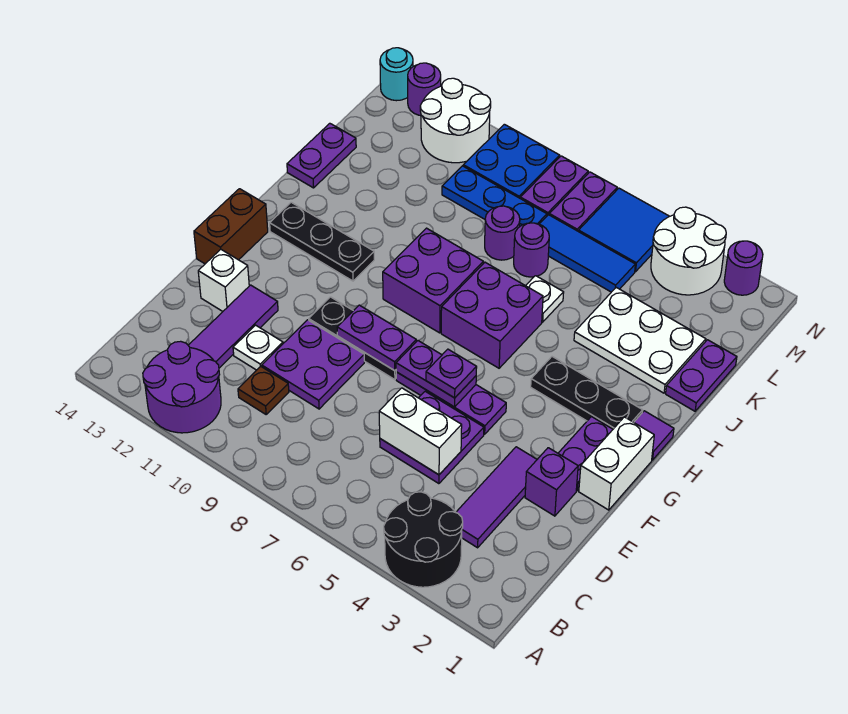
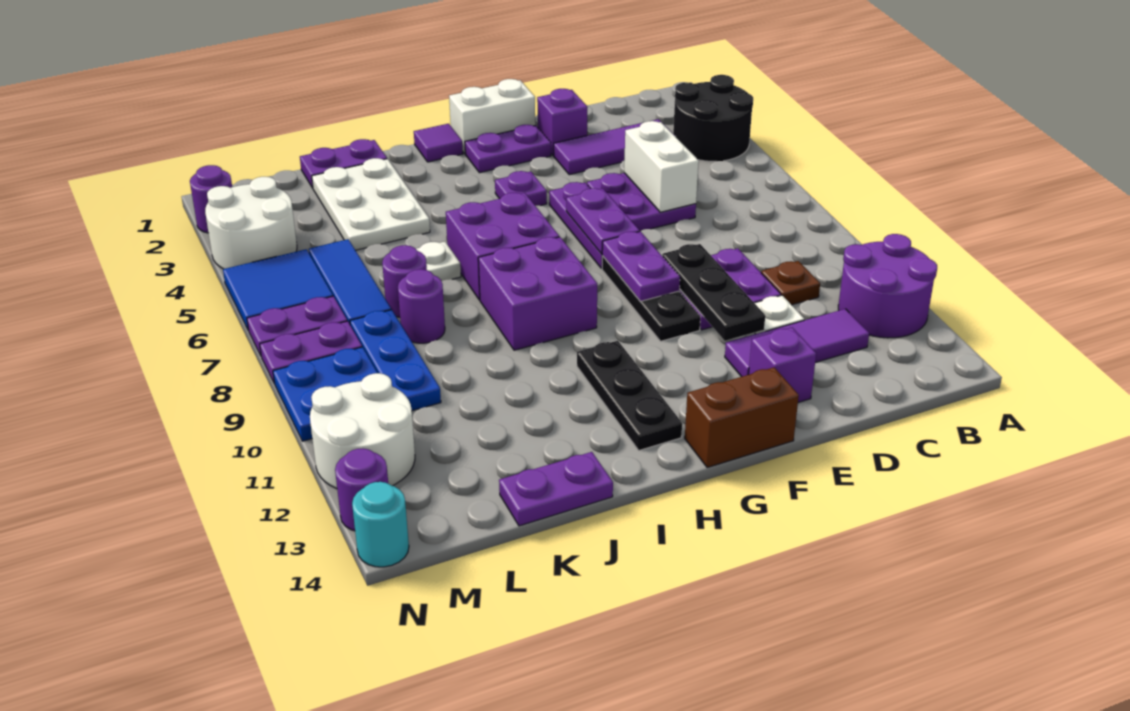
white brick E13 level 1 -> purple brick E13 level 1
purple plate F6 level 3 -> purple plate G4 level 1
black plate H2:H4 level 1 -> black plate E9:E11 level 2

